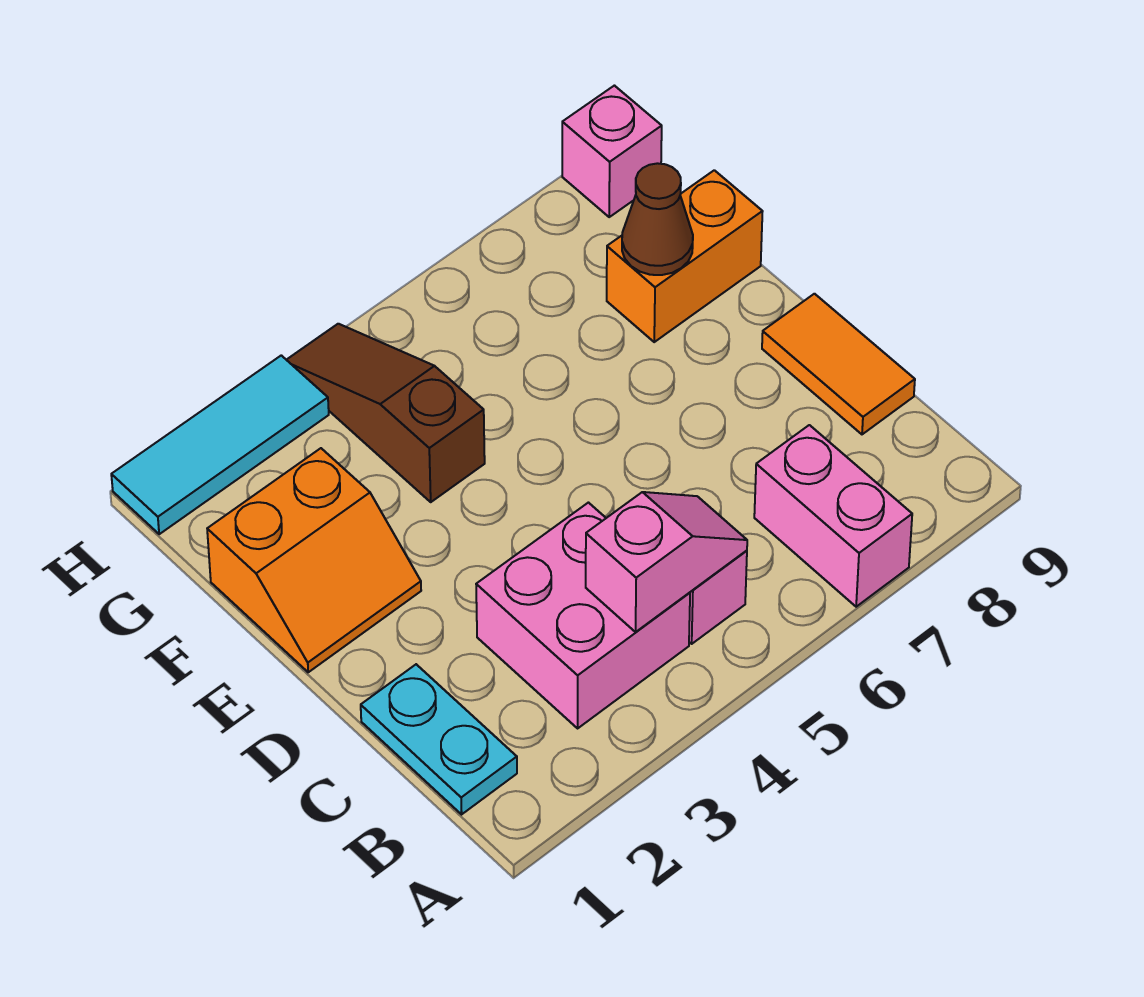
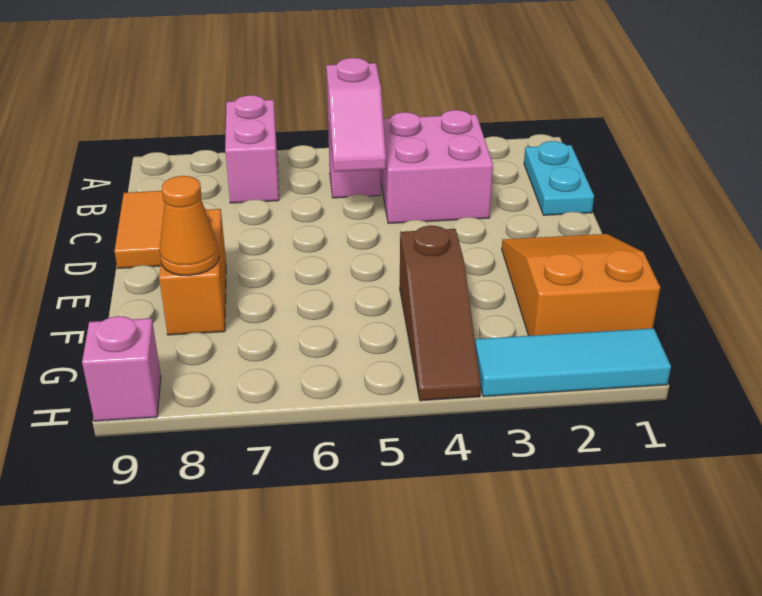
pink slope B4:B5 level 2 top 4 -> pink slope B5:C5 level 2 top B
orange slope E1:F2 level 1 top F -> orange slope E1:G2 level 1 top G
orange brick F8:F9 level 1 -> orange brick E8:F8 level 1
brown cone F8 level 2 -> orange cone F8 level 2

